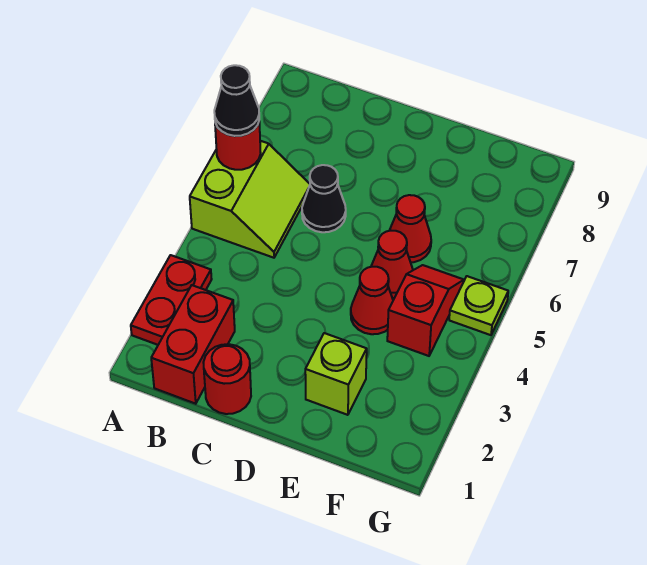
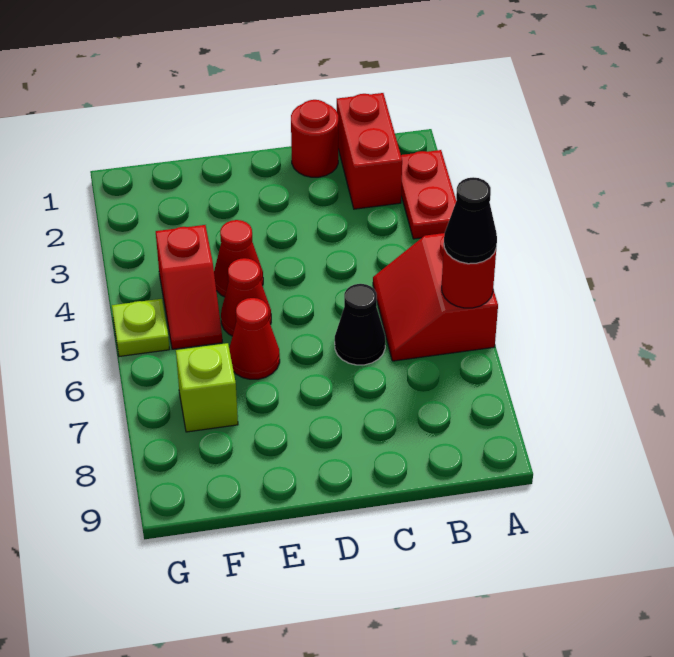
lime slope A5:B6 level 1 top A -> red slope A5:B6 level 1 top A
lime brick E2 level 1 -> lime brick F7 level 1

